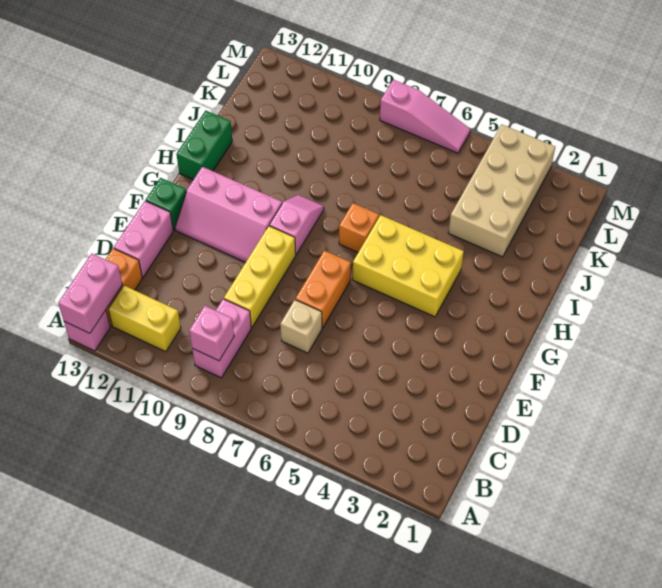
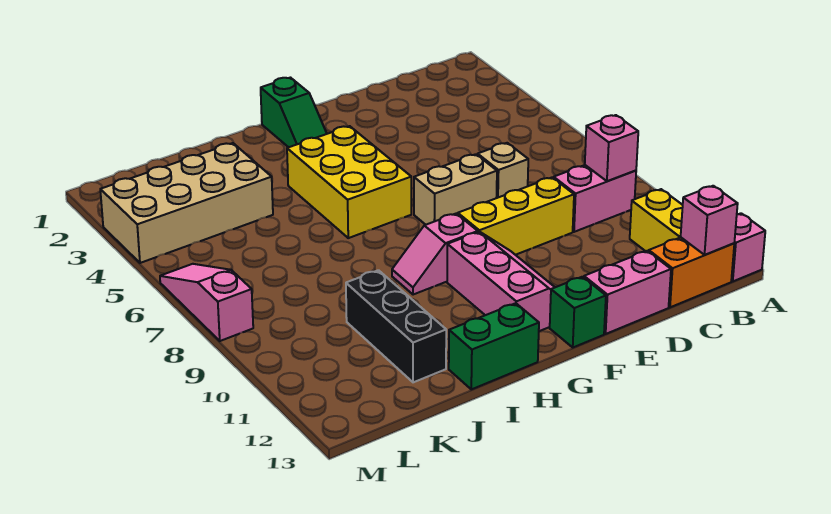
pink brick A13:B13 level 2 -> pink brick B13 level 2
orange brick E7:F7 level 1 -> tan brick E7:F7 level 1
none -> green slope G1:G2 level 1 top 1
orange brick H7 level 1 -> none
none -> black brick J10:J12 level 1

